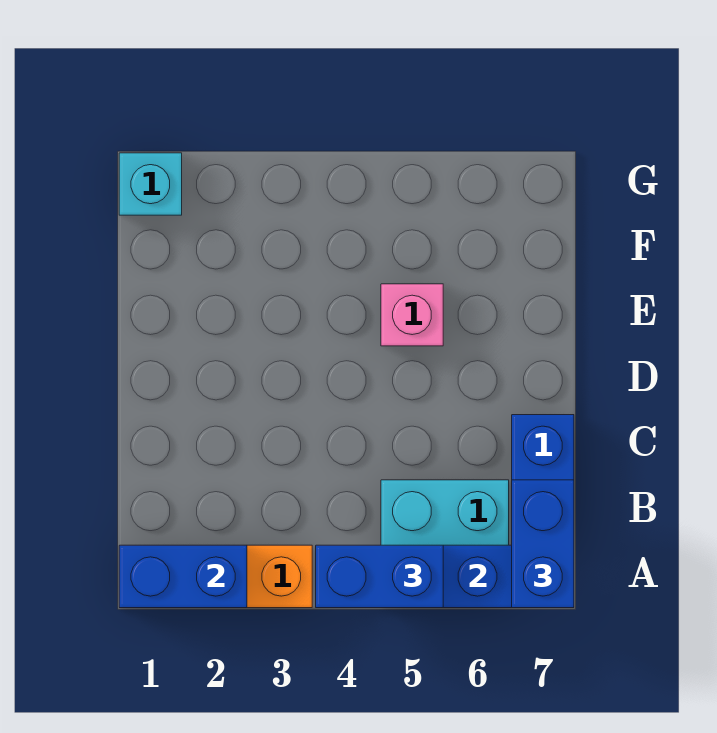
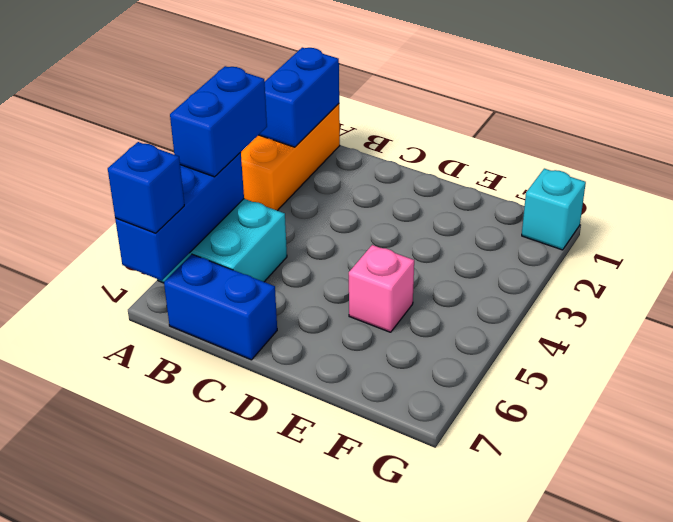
blue brick A7:B7 level 3 -> blue brick A7 level 3

